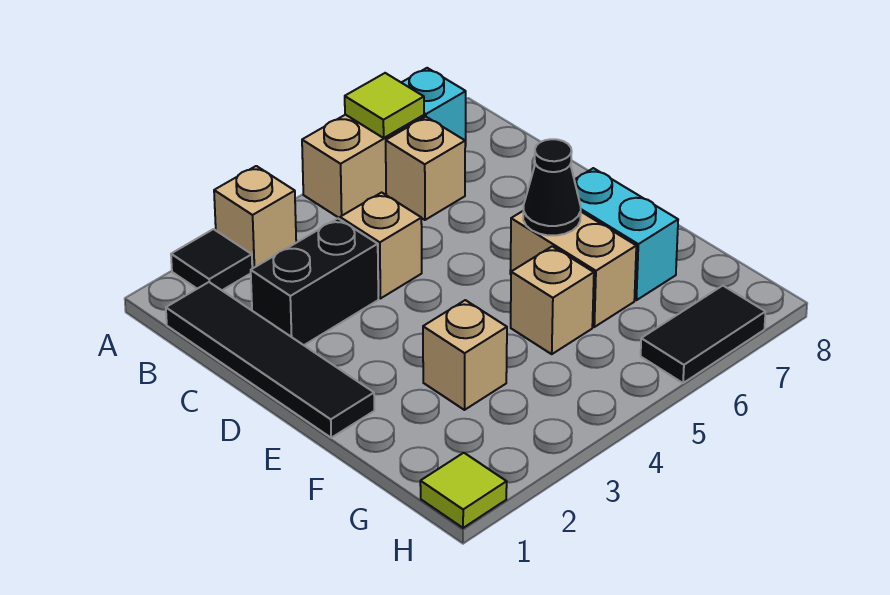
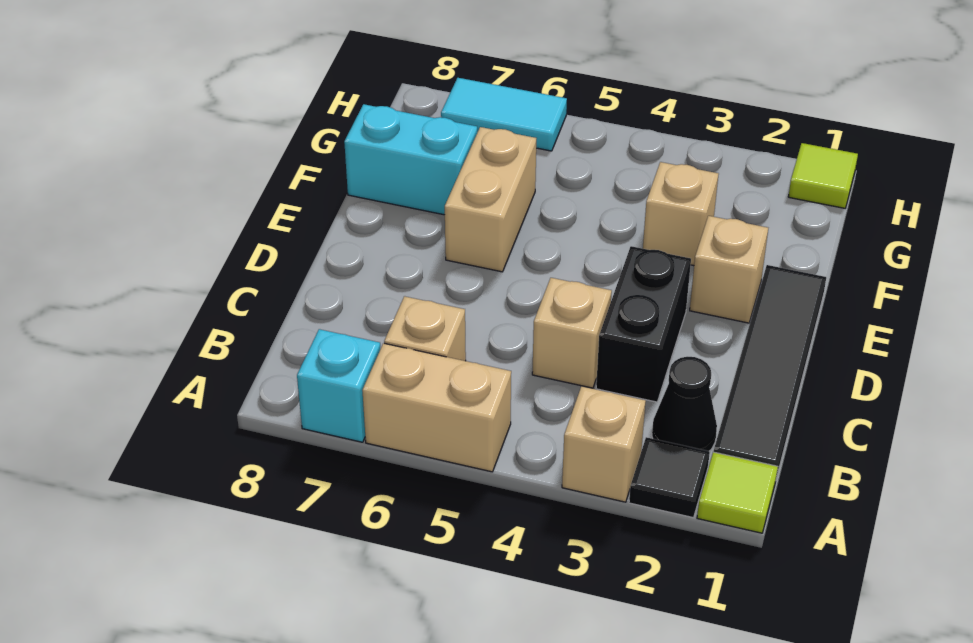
lime tile A6 level 2 -> lime tile A1 level 1
black brick C2:C3 level 1 -> black brick C3:D3 level 1
black cone E6 level 2 -> black cone B2 level 1
cyan brick E7:F7 level 1 -> cyan brick F7:F8 level 1
tan brick F5 level 1 -> tan brick E2 level 1
black tile H6:H7 level 1 -> cyan tile H6:H7 level 1

